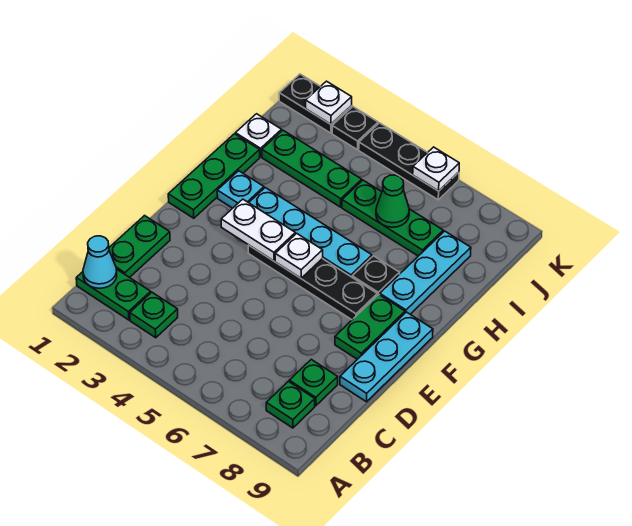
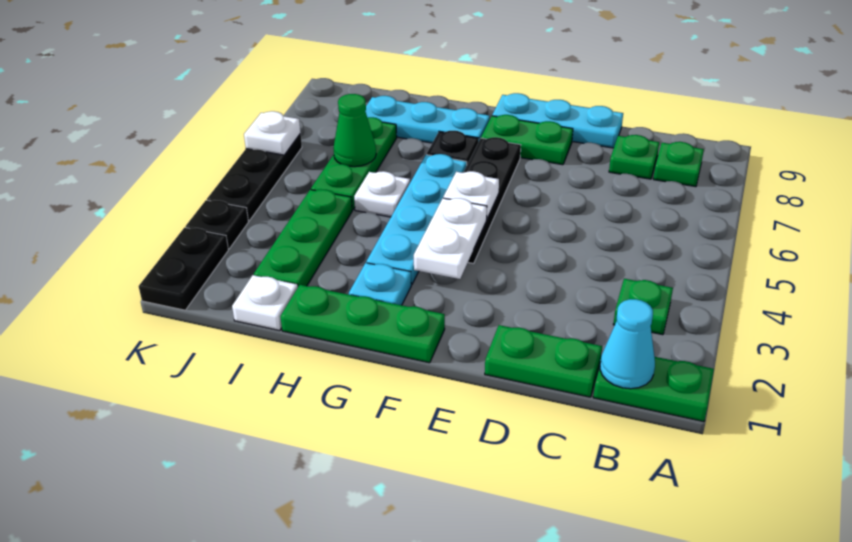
green plate B1:B2 level 1 -> green plate A1:B1 level 1
white plate K2 level 2 -> white plate H5 level 1

